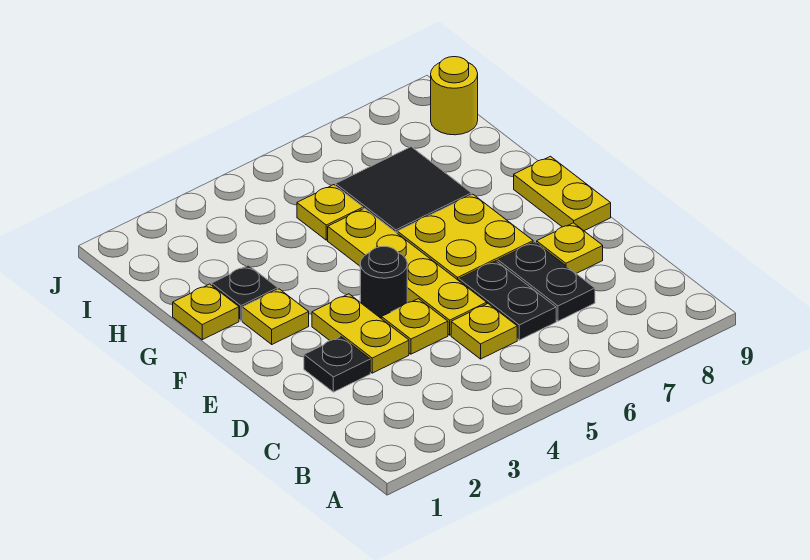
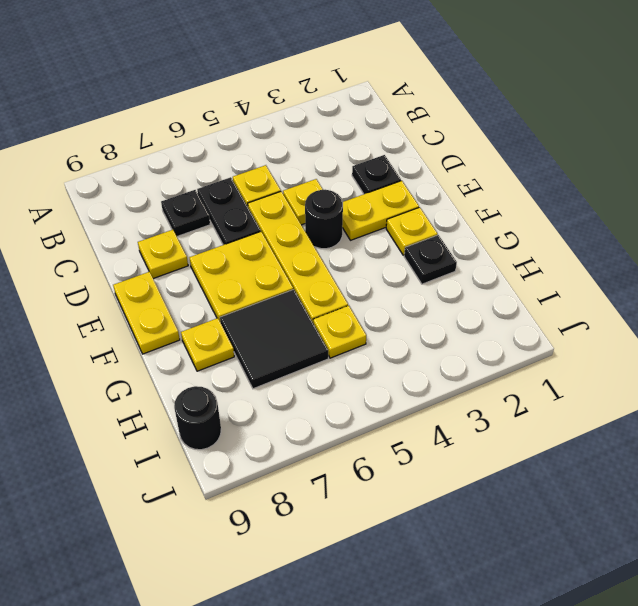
black plate C7:D7 level 1 -> black plate C7 level 1
yellow plate D3:E3 level 1 -> yellow plate E2:E3 level 1
yellow plate G1 level 1 -> yellow plate G8 level 1
yellow round brick I9 level 1 -> black round brick I9 level 1

